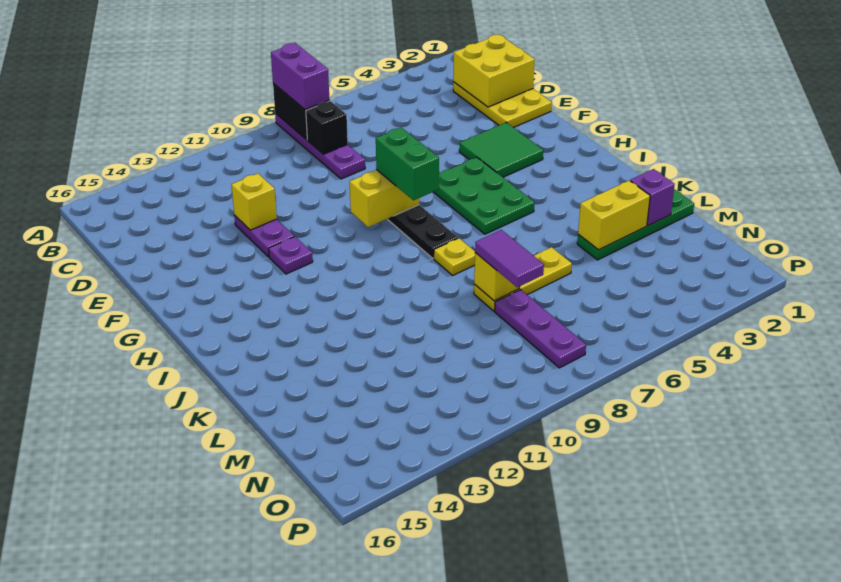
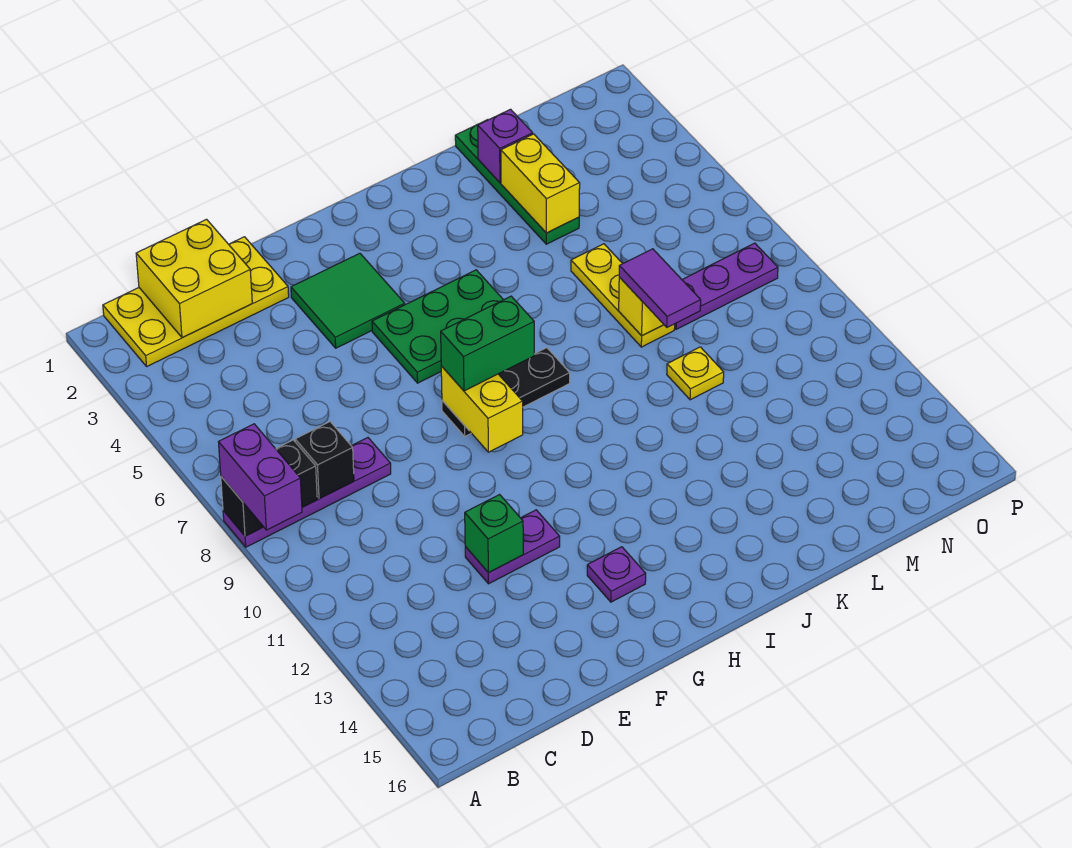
purple brick A8:B8 level 3 -> purple brick A8:A9 level 3
yellow plate C1:E2 level 1 -> yellow plate B1:E2 level 1
yellow brick E12 level 2 -> green brick E12 level 2
purple plate G12 level 1 -> purple plate G14 level 1
yellow plate J8 level 1 -> yellow plate L10 level 1
purple tile L8:M8 level 3 -> purple tile L8:L9 level 3

